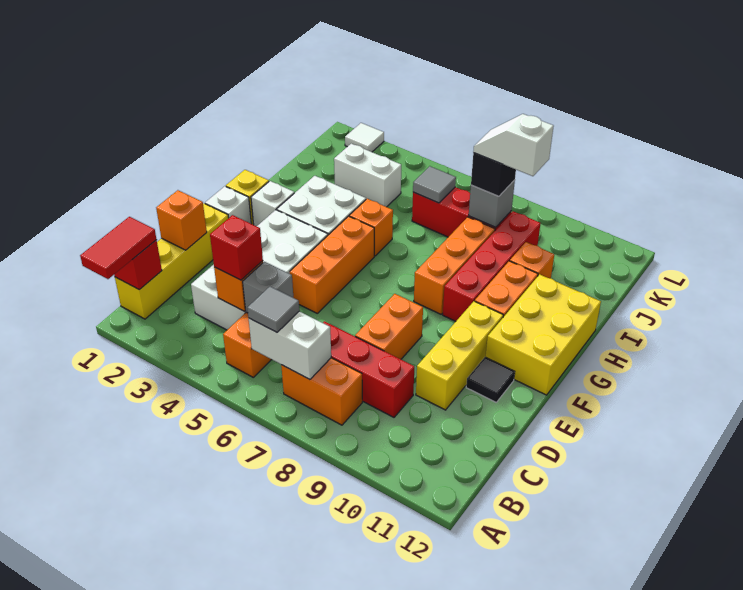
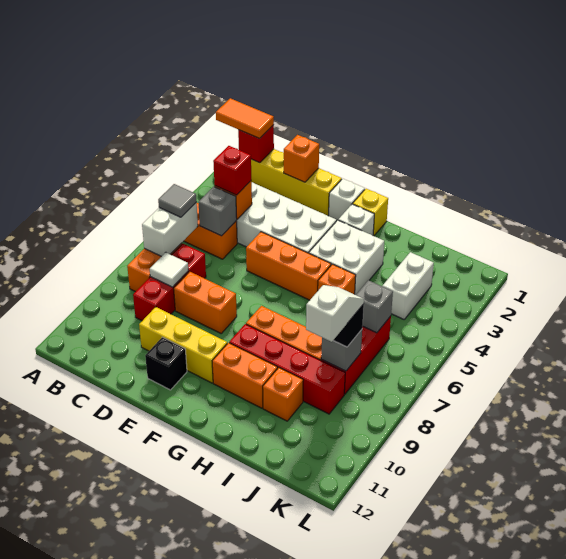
red tile A1:B1 level 3 -> orange tile A1:B1 level 3
black tile E11 level 1 -> black brick E11 level 1
yellow brick F11:H12 level 1 -> none
grey tile J6 level 2 -> grey brick J6 level 2
white tile L2 level 1 -> white tile C8 level 2

